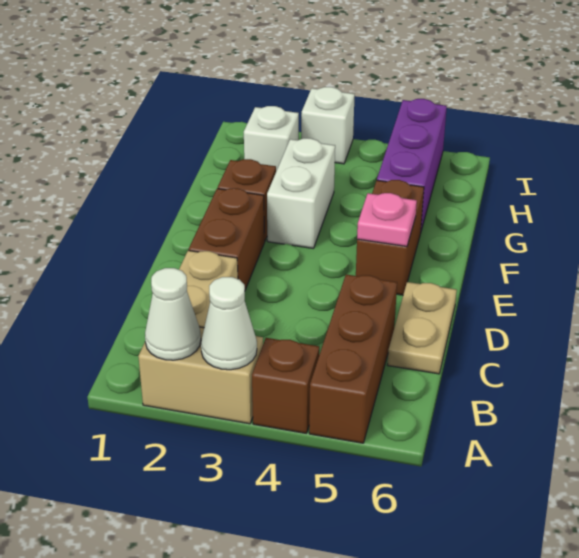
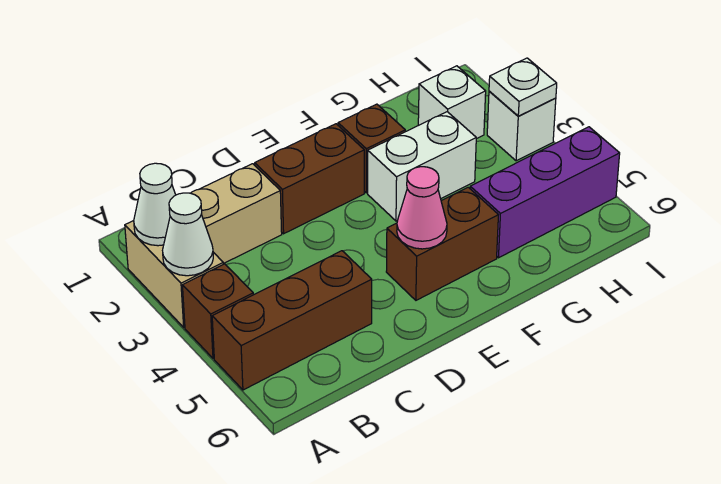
tan plate C6:D6 level 1 -> none
pink plate E5 level 2 -> pink cone E5 level 2
none -> white plate I3 level 2

